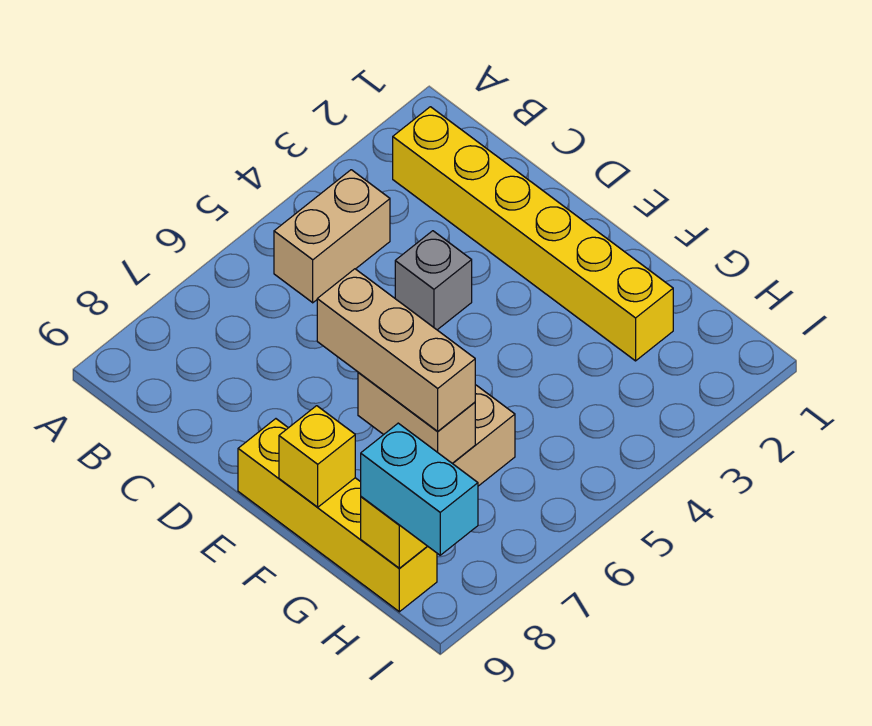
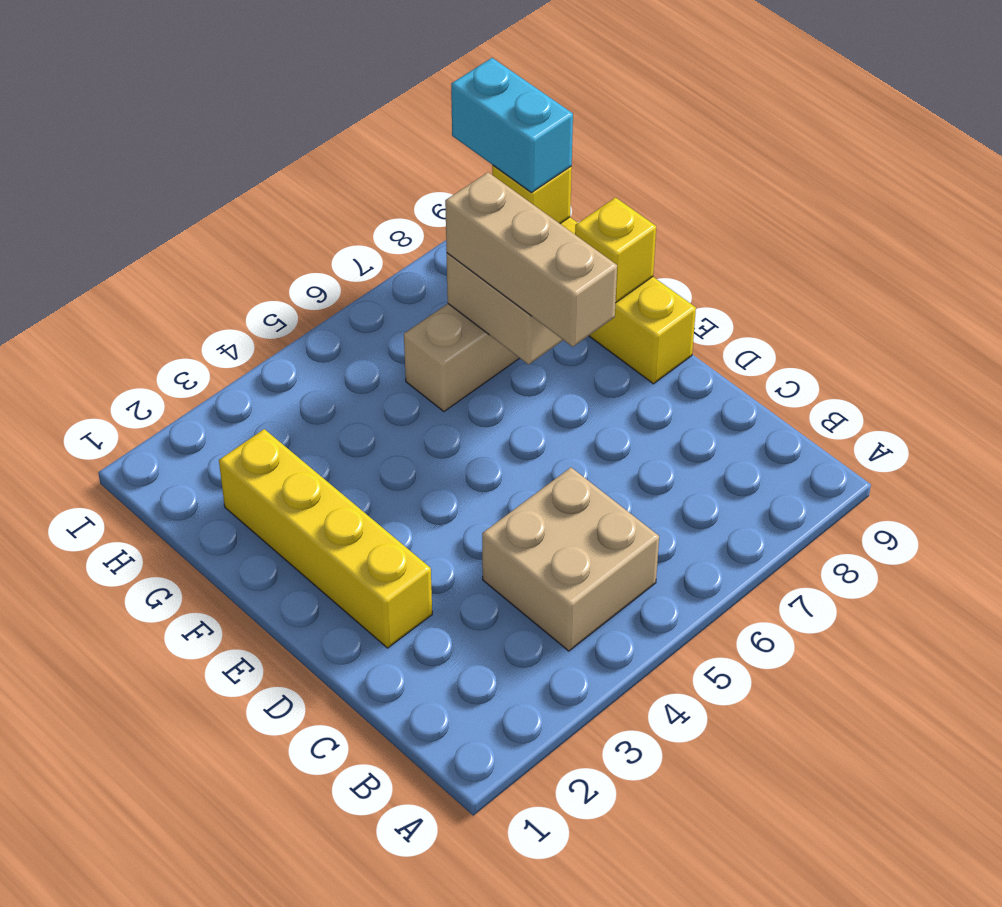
yellow brick B2:G2 level 1 -> yellow brick D2:G2 level 1
tan brick B4:B5 level 1 -> tan brick B4:C5 level 1
grey brick D4 level 1 -> none

